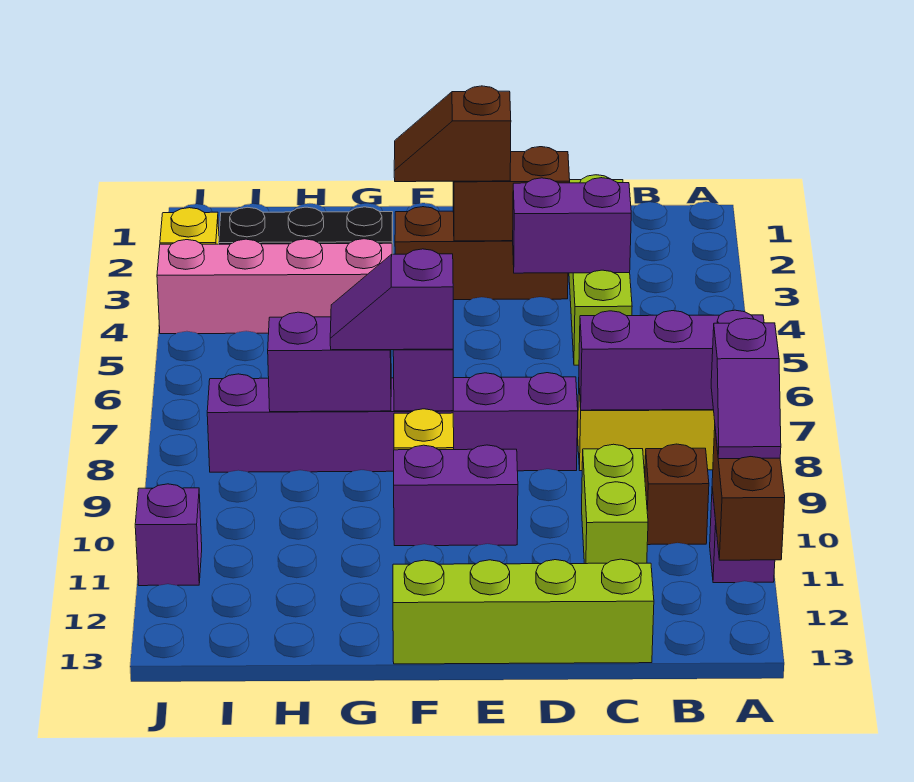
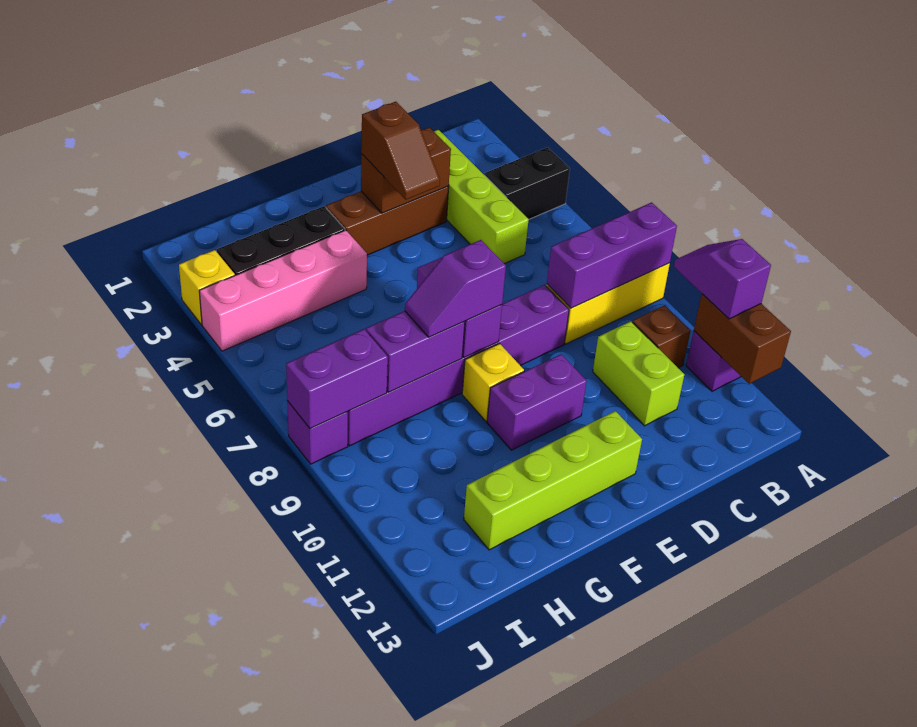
none -> black brick A4:B4 level 1
purple slope A10:A11 level 3 top 10 -> purple slope A10:A11 level 3 top 11
purple brick C4:D4 level 2 -> purple brick I8:J8 level 2
lime brick C13:F13 level 1 -> lime brick E12:H12 level 1
brown slope E3:F3 level 3 top E -> brown slope E3:E4 level 3 top 3
purple brick J11 level 1 -> purple brick J8 level 1

